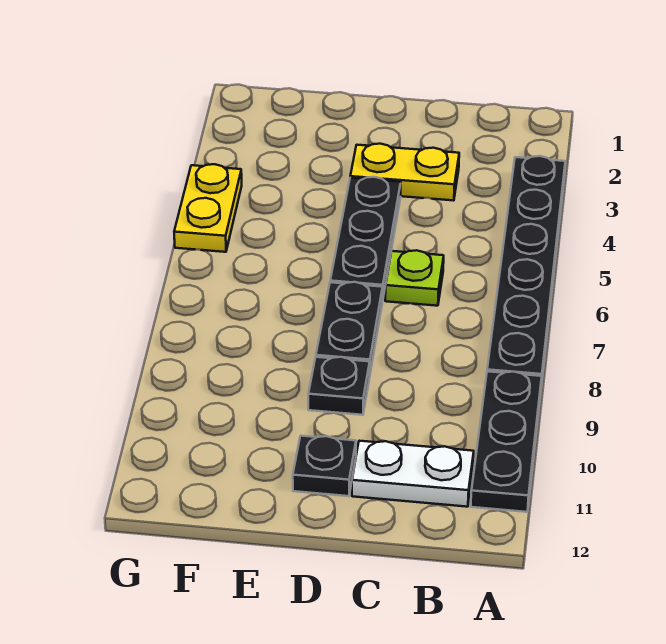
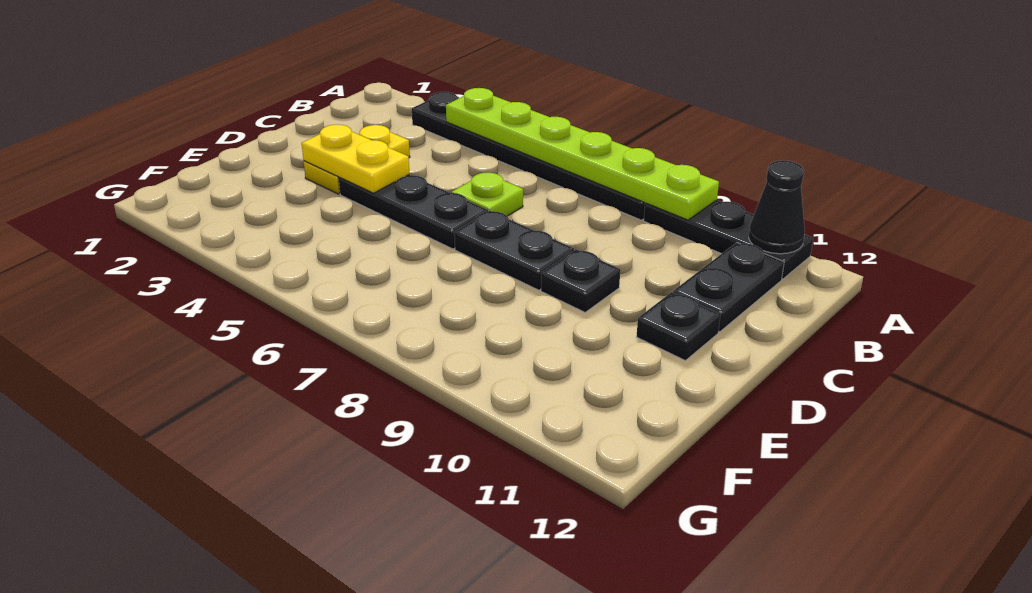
none -> lime plate A4:A9 level 2
none -> black cone A11 level 2
white plate B11:C11 level 1 -> black plate B11:C11 level 1
yellow plate G4:G5 level 1 -> yellow plate D3:D4 level 2

